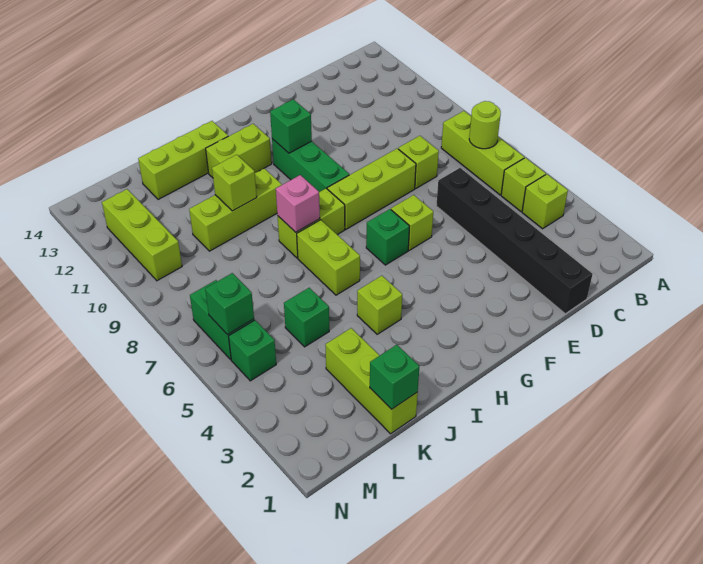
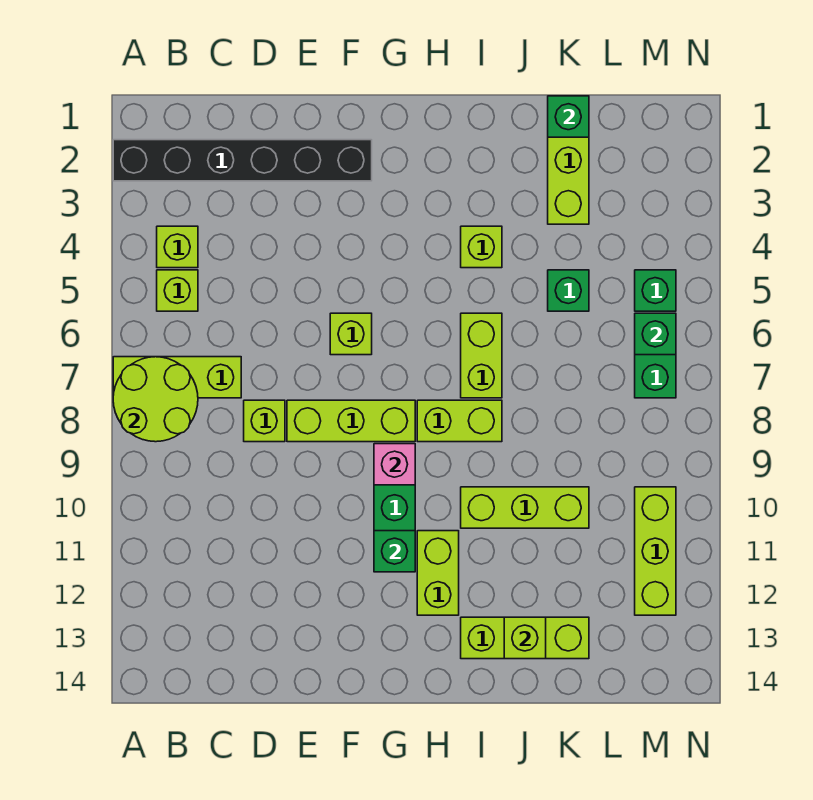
lime brick B6:B8 level 1 -> lime brick A7:C7 level 1
lime round brick B7 level 2 -> lime round brick A7:B8 level 2
black brick D1:D6 level 1 -> black brick A2:F2 level 1
green brick G6 level 1 -> none
lime brick H12:I12 level 1 -> lime brick H11:H12 level 1
pink brick I8 level 2 -> pink brick G9 level 2
lime brick J10 level 2 -> lime brick J13 level 2

